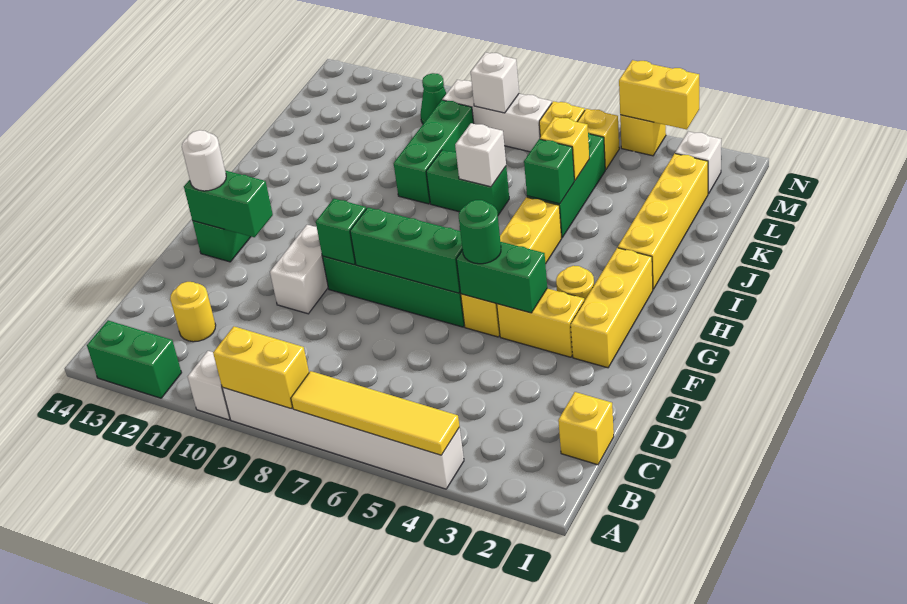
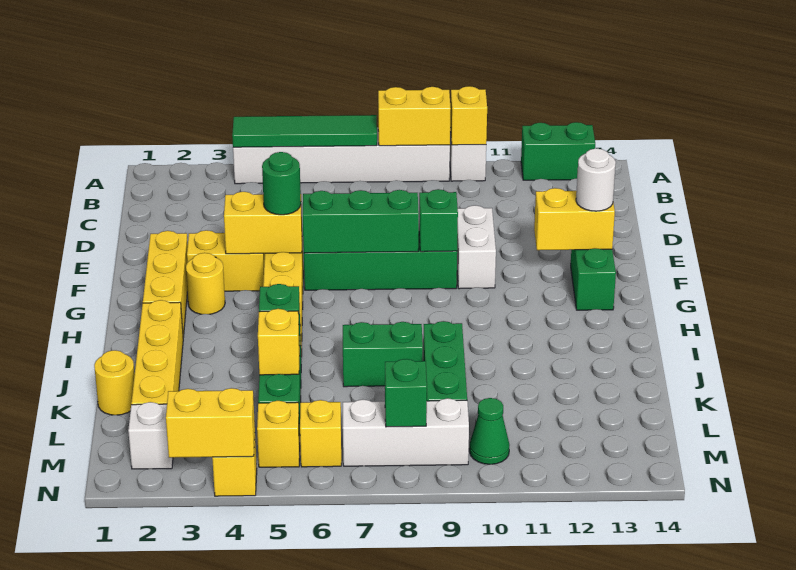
yellow tile A4:A7 level 2 -> green tile A4:A7 level 2
yellow brick C1 level 1 -> yellow brick A10 level 2
yellow round brick C12 level 1 -> yellow round brick K1 level 1
green brick F4:F5 level 2 -> yellow brick F4:F5 level 2
green brick F12:F13 level 2 -> yellow brick F12:F13 level 2
white brick J7 level 2 -> none
white brick M8 level 2 -> green brick M8 level 2

